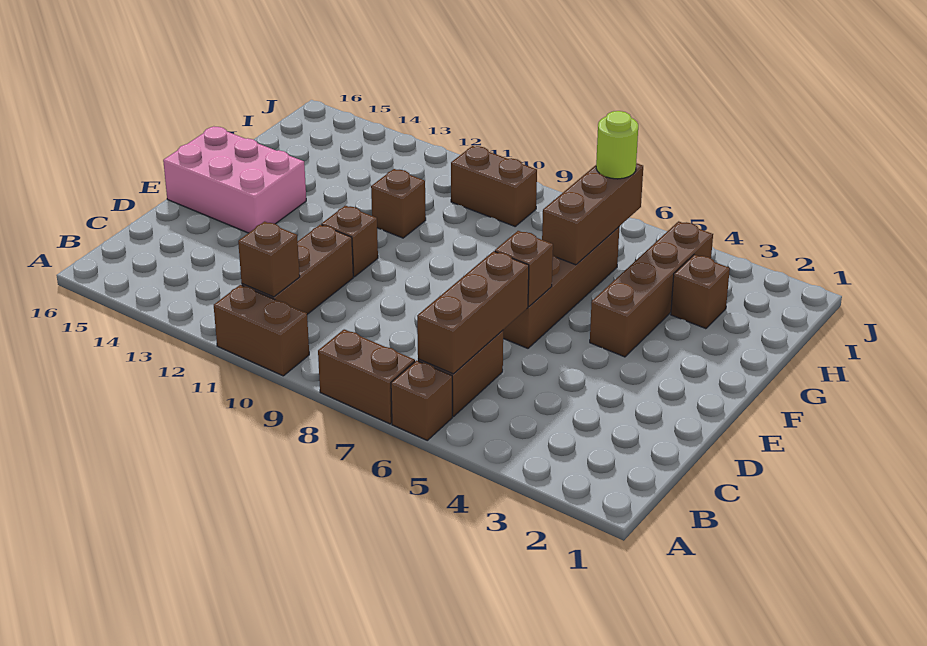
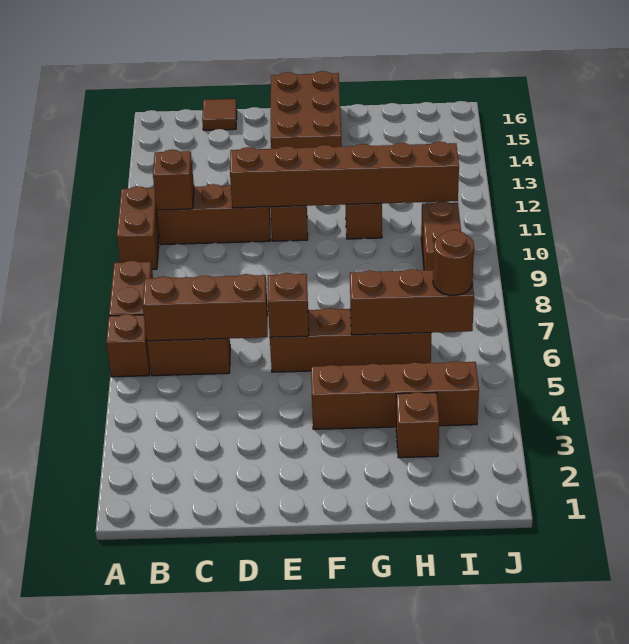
none -> brown tile C16 level 1
none -> brown brick D11:I11 level 2
pink brick E14:F16 level 1 -> brown brick E14:F16 level 1
lime round brick I6 level 3 -> brown round brick I6 level 3

